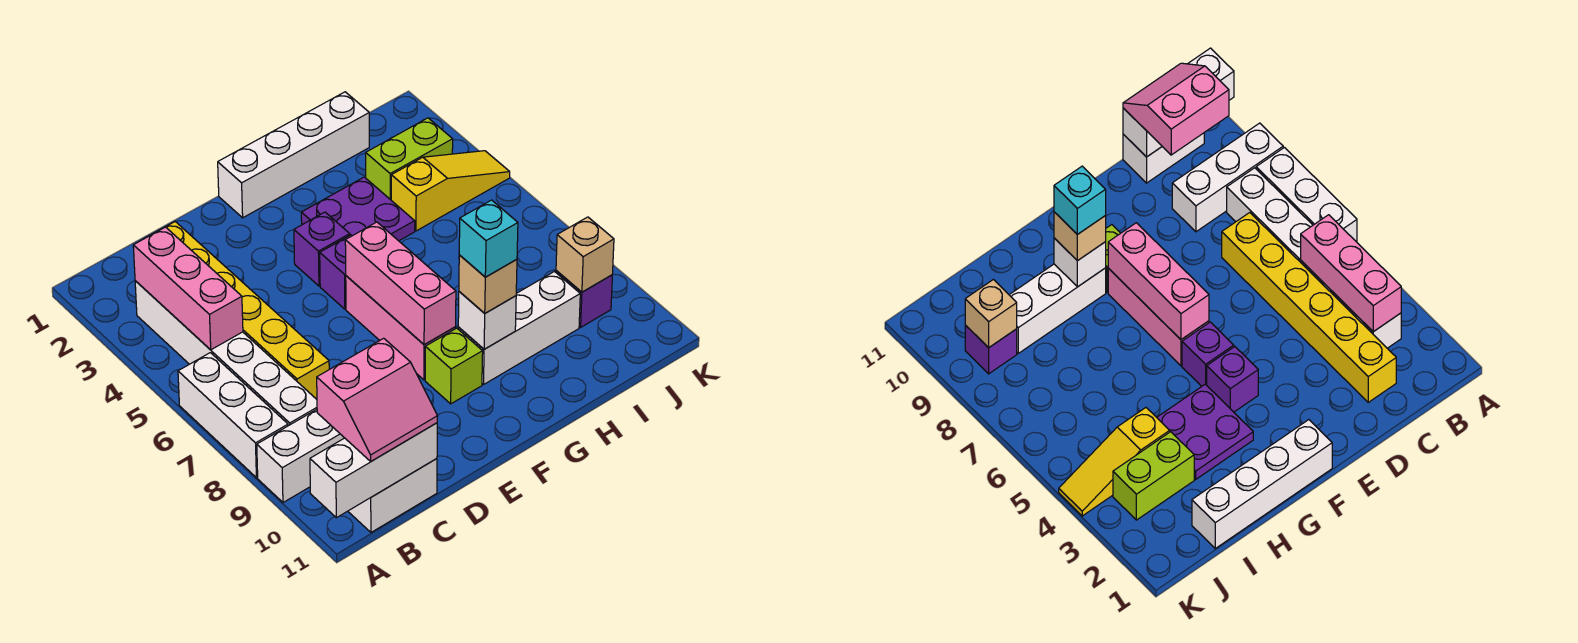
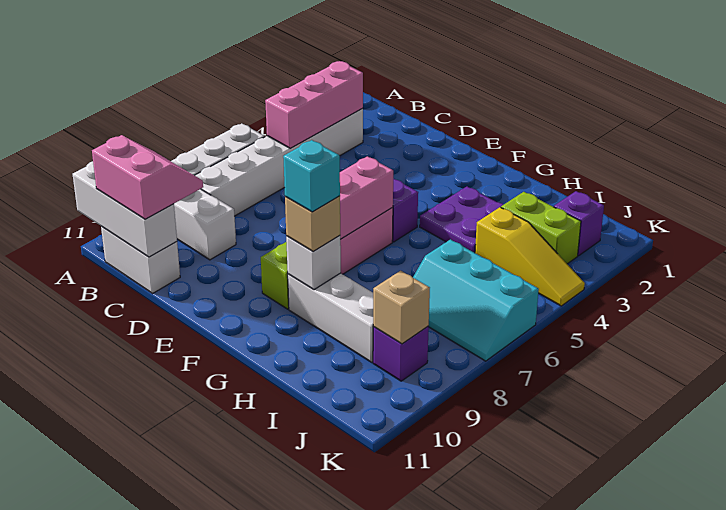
pink slope B10:C11 level 3 top 10 -> pink slope B10:C11 level 3 top 11
yellow brick C2:C7 level 1 -> none
white brick F1:I1 level 1 -> none
purple brick F4 level 1 -> purple brick J2 level 1
none -> cyan slope I6:K7 level 1 top 6

